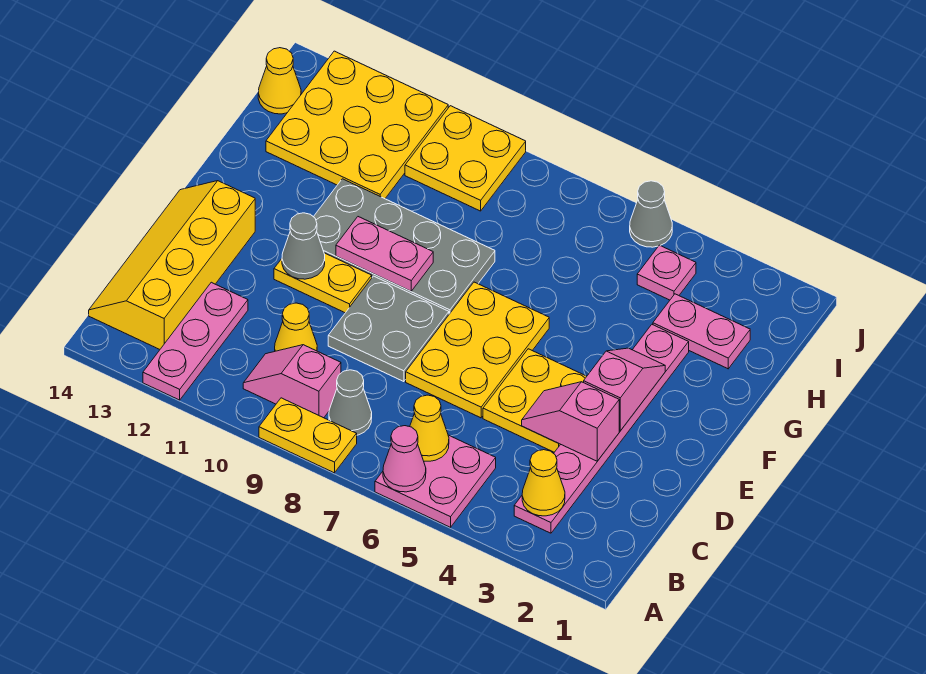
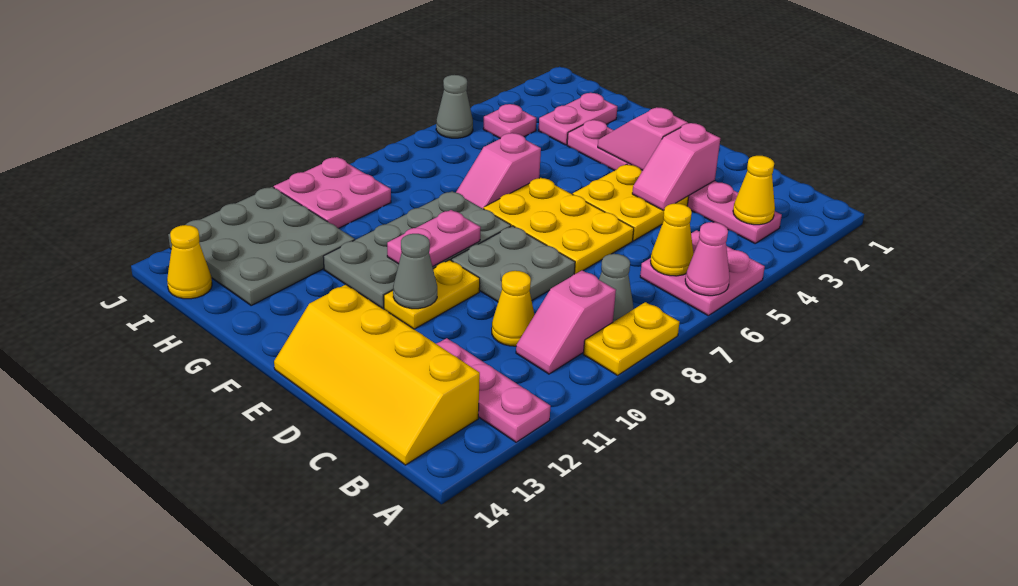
none -> pink slope G6:G7 level 1 top 6
yellow plate H11:J13 level 1 -> grey plate H11:J13 level 1
yellow plate I9:J10 level 1 -> pink plate I9:J10 level 1

